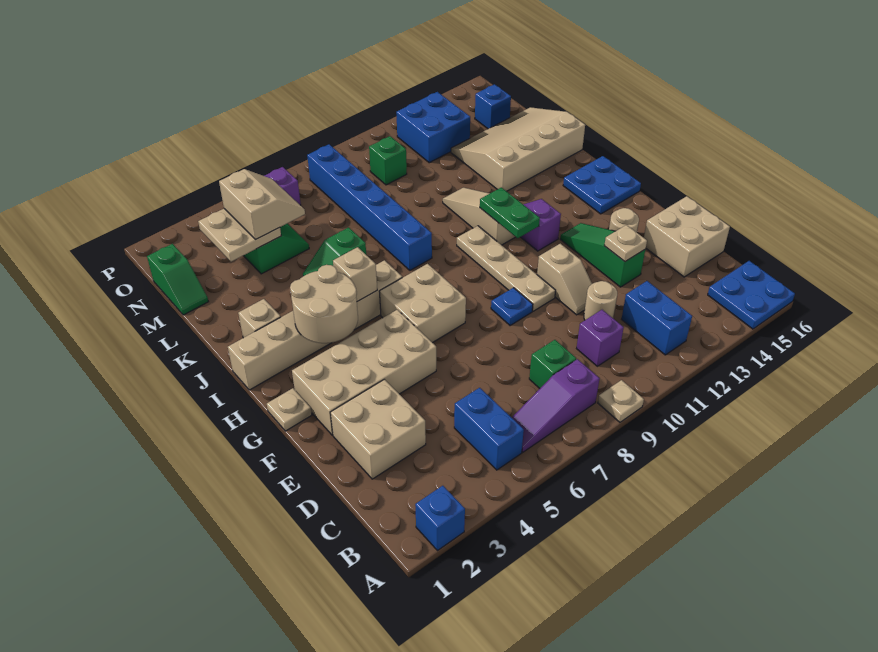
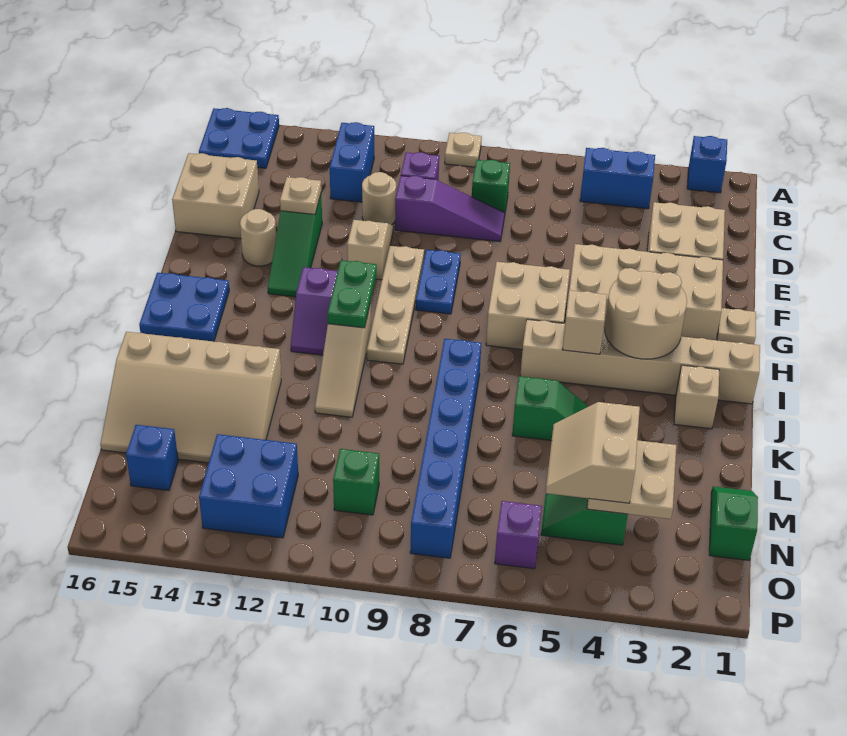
blue brick B5:C5 level 1 -> blue brick B4:B5 level 1
purple slope B6:B8 level 1 top 8 -> purple slope D8:D10 level 1 top 10
blue plate F9 level 1 -> blue plate F9:G9 level 1

